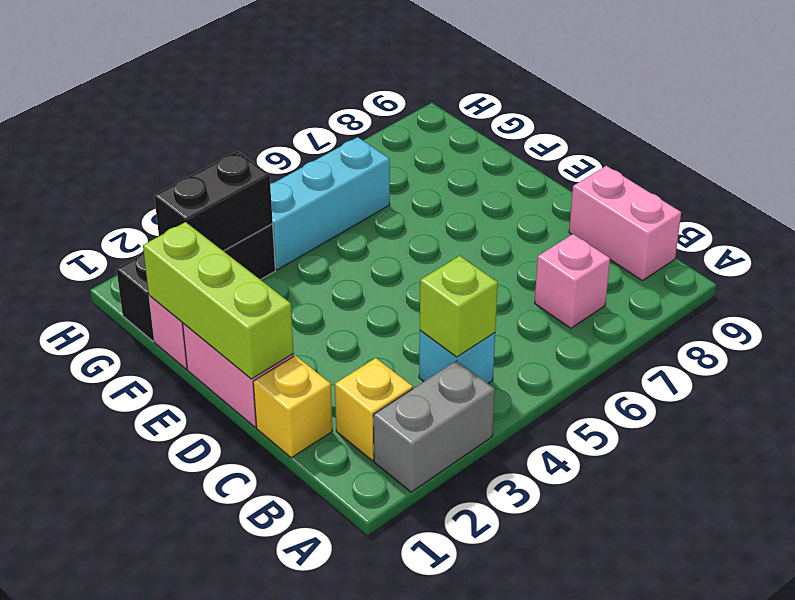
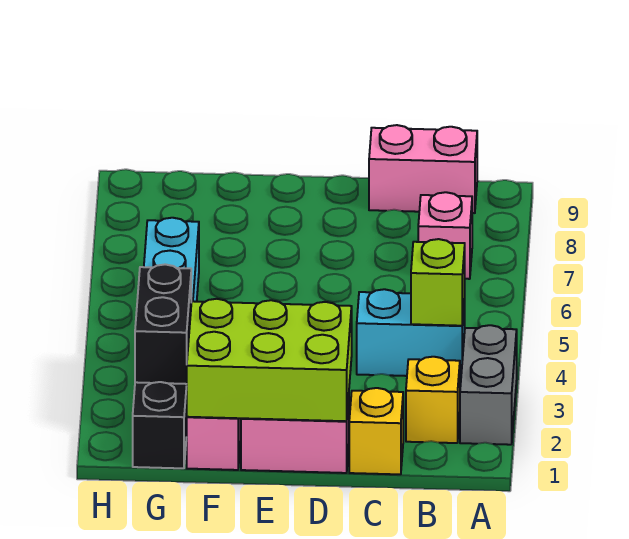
cyan brick B4 level 1 -> cyan brick B4:C4 level 1
lime brick D1:F1 level 2 -> lime brick D1:F2 level 2

